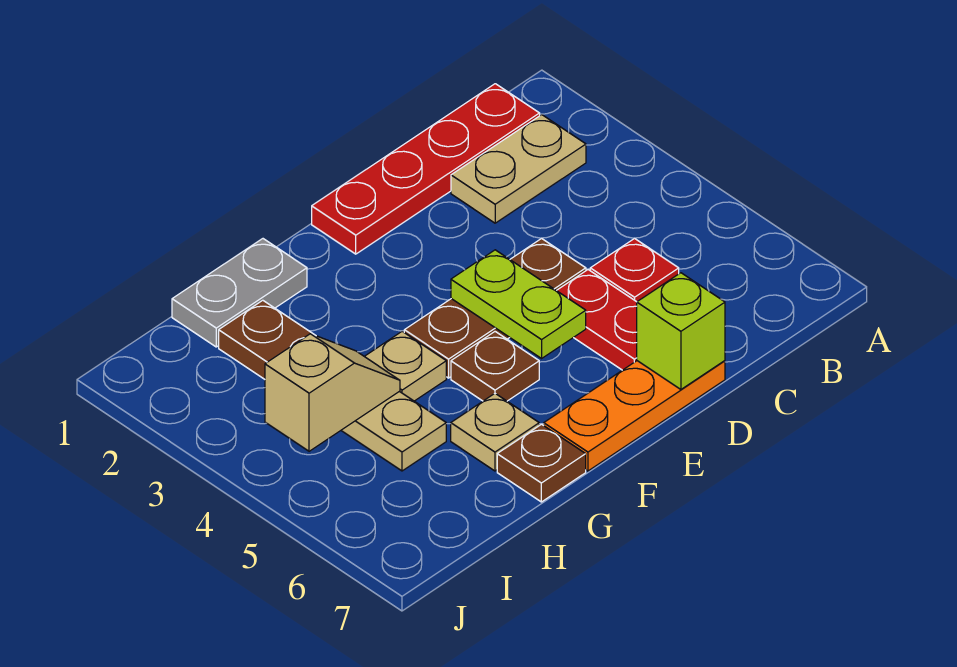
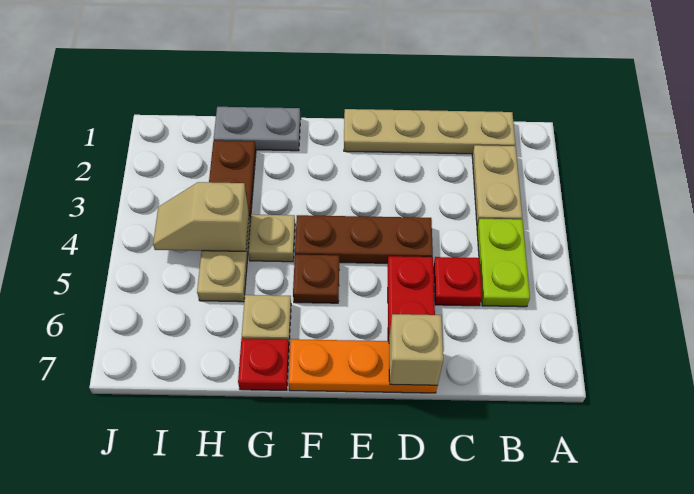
red plate B1:E1 level 1 -> tan plate B1:E1 level 1
tan plate B2:C2 level 1 -> tan plate B2:B3 level 1
lime brick D7 level 2 -> tan brick D7 level 2
lime plate E4:E5 level 2 -> lime plate B4:B5 level 1
brown plate G7 level 1 -> red plate G7 level 1
tan slope H4:I4 level 2 top I -> tan slope H4:I4 level 2 top H

